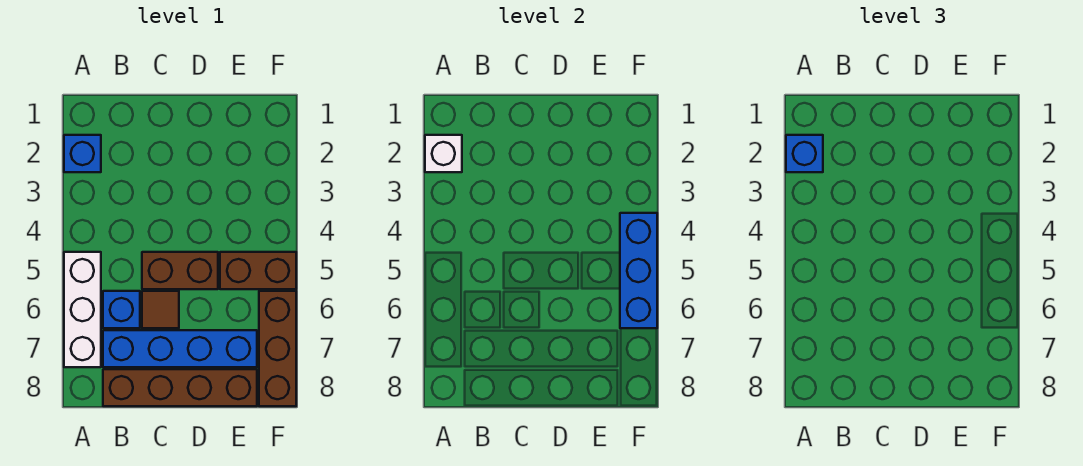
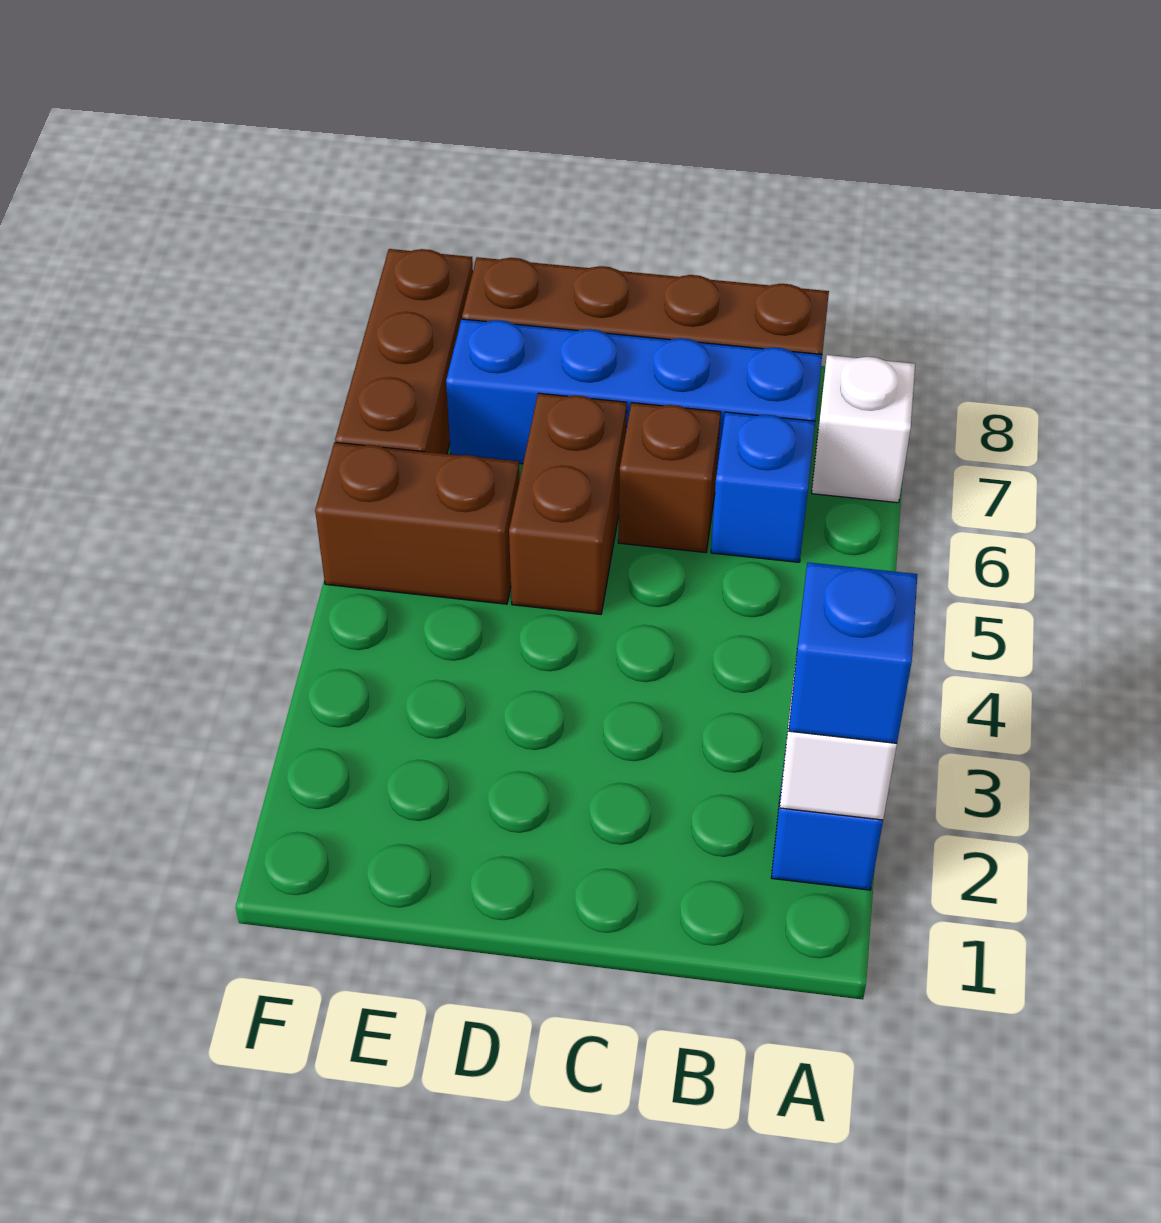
white brick A5:A7 level 1 -> white brick A7 level 1
brown brick C5:D5 level 1 -> brown brick D5:D6 level 1
brown tile C6 level 1 -> brown brick C6 level 1
blue brick F4:F6 level 2 -> none

